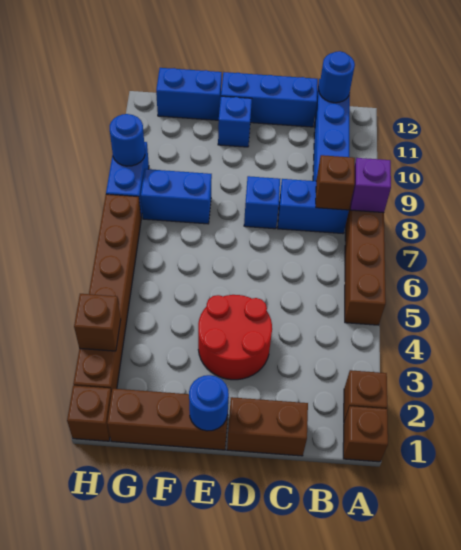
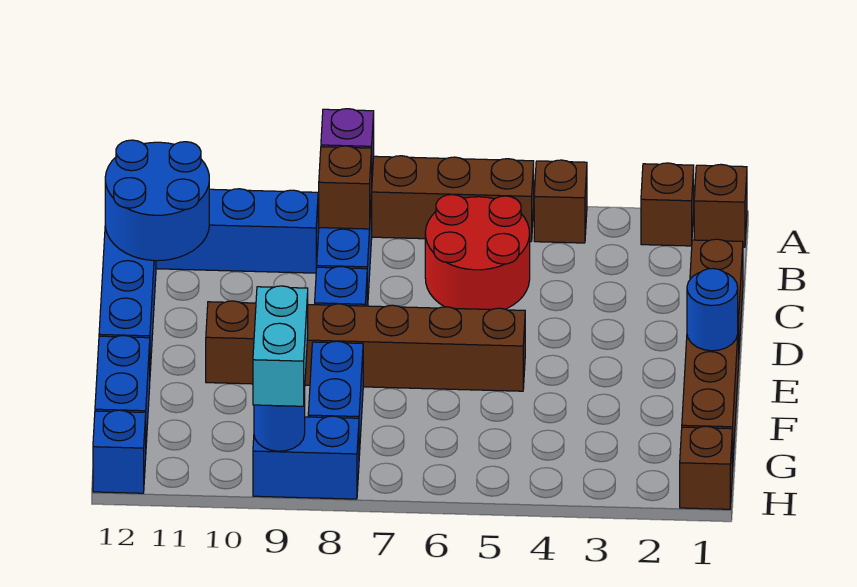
blue round brick B12 level 2 -> blue round brick B11:C12 level 2
red round brick D3:E4 level 1 -> red round brick B5:C6 level 1
blue brick E11 level 1 -> blue brick H12 level 1
none -> cyan brick G9:H9 level 3
brown brick H2:H7 level 1 -> brown brick E5:E10 level 1
brown brick H3 level 2 -> brown brick A4 level 1

